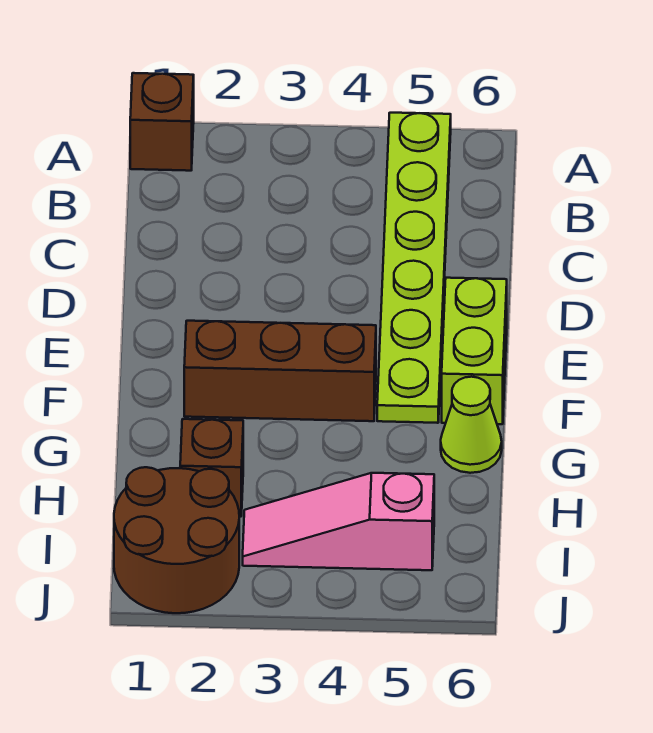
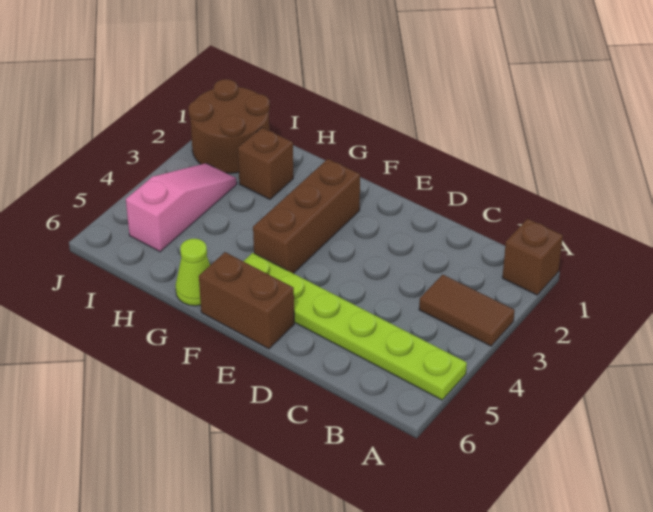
none -> brown tile A3:B3 level 1
lime brick E6:F6 level 1 -> brown brick E6:F6 level 1

